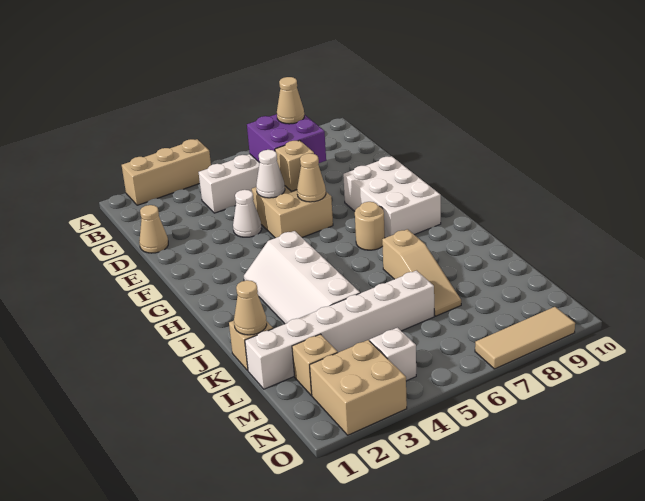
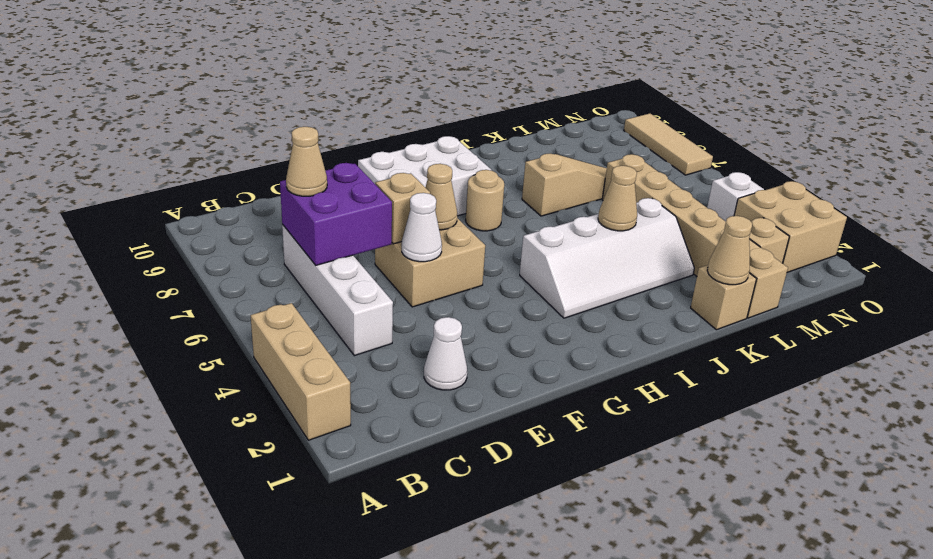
tan cone D1 level 1 -> tan cone J4 level 2
white cone E4 level 1 -> white cone D2 level 1
white brick L1:L6 level 1 -> tan brick L1:L6 level 1

